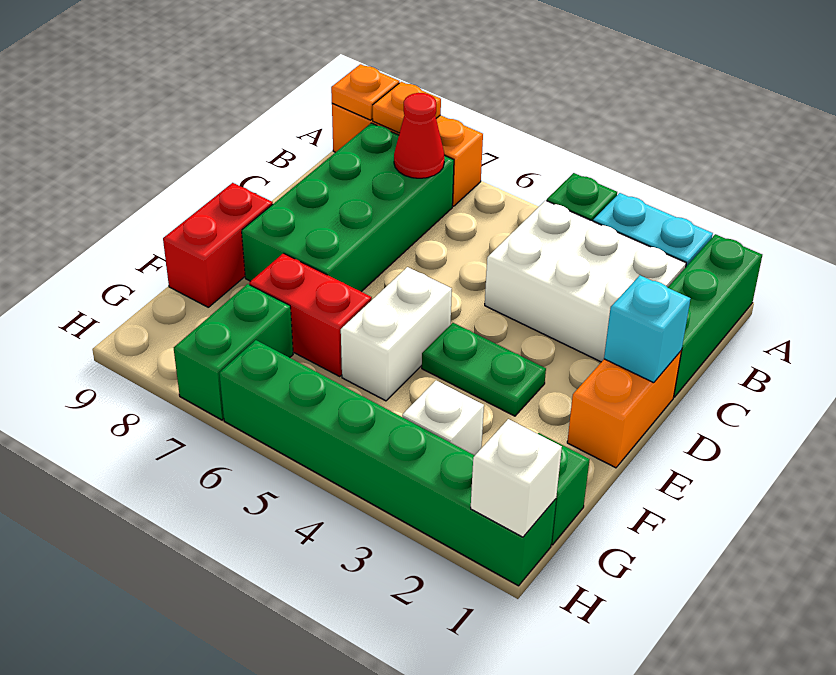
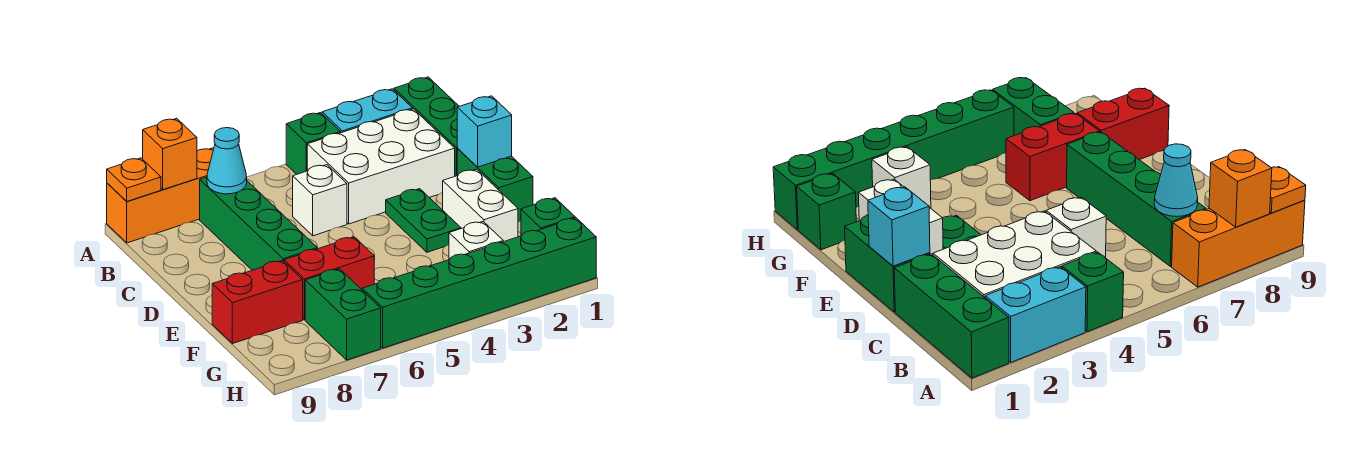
orange plate A8 level 2 -> orange brick A8 level 2
green brick B7:E8 level 1 -> green brick B7:E7 level 1
red cone B7 level 2 -> cyan cone B7 level 2
orange brick D1:E1 level 1 -> green brick D1:E1 level 1
green plate E3:E4 level 1 -> green plate D3:E3 level 1
white brick E5:F5 level 1 -> white brick E2:F2 level 1
red brick E9:F9 level 1 -> red brick F8:F9 level 1
white brick H1 level 2 -> white brick C5 level 1

